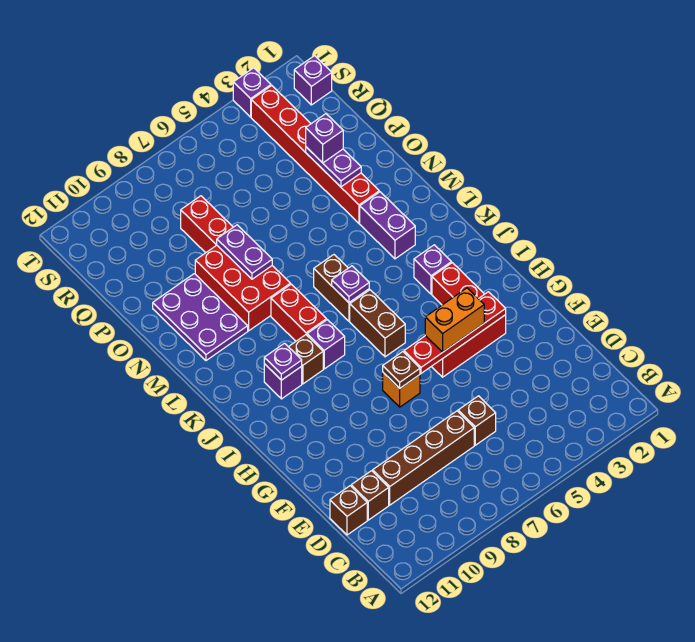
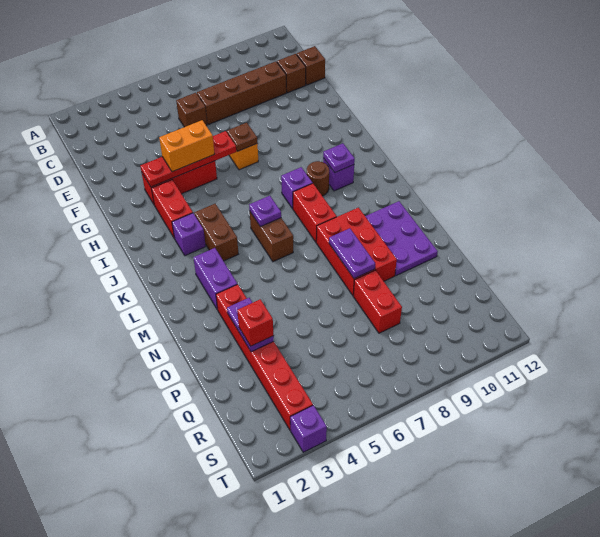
brown brick I6:J6 level 1 -> brown brick J4:K4 level 1
brown brick J9 level 1 -> brown round brick J9 level 1
purple brick P3 level 3 -> red brick P3 level 3
purple brick S1 level 1 -> none

